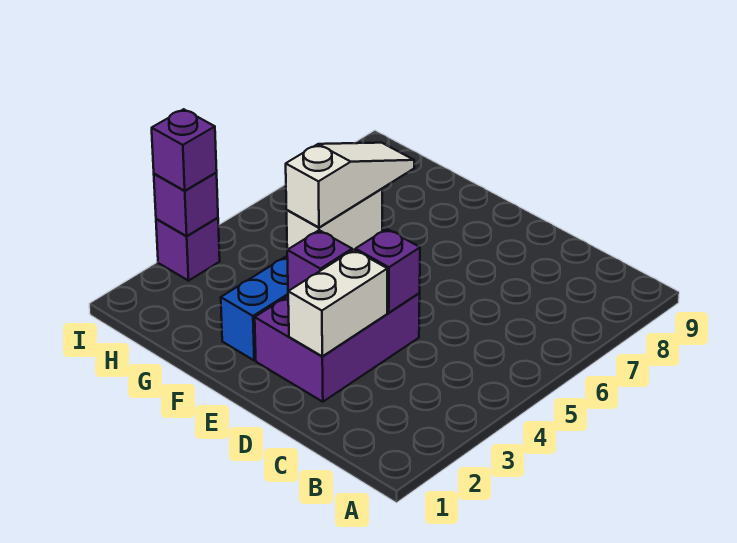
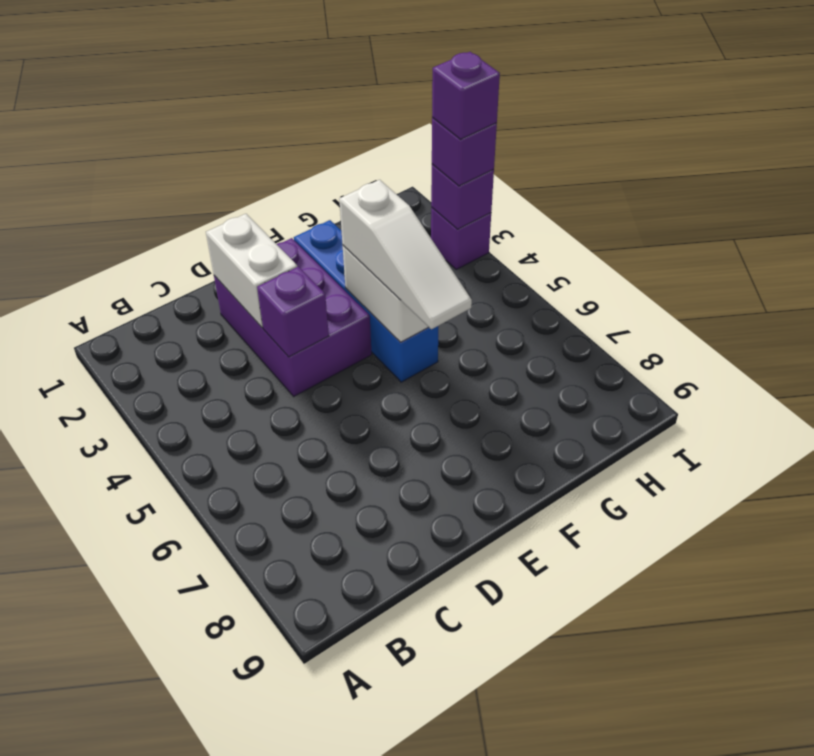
purple brick E3 level 2 -> purple brick I3 level 4

